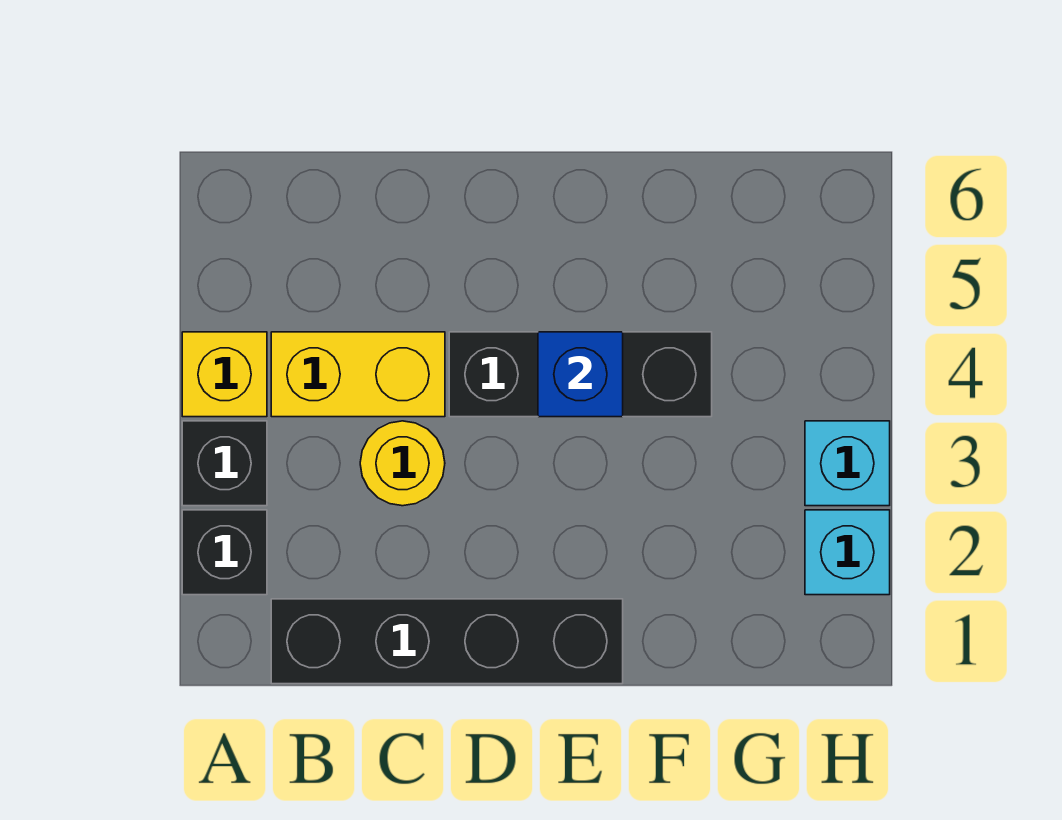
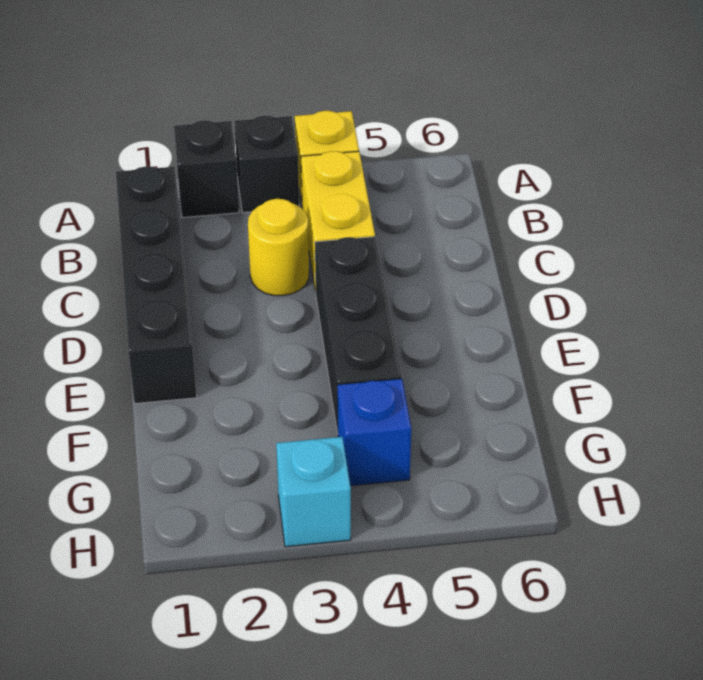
blue brick E4 level 2 -> blue brick G4 level 1
cyan brick H2 level 1 -> none

